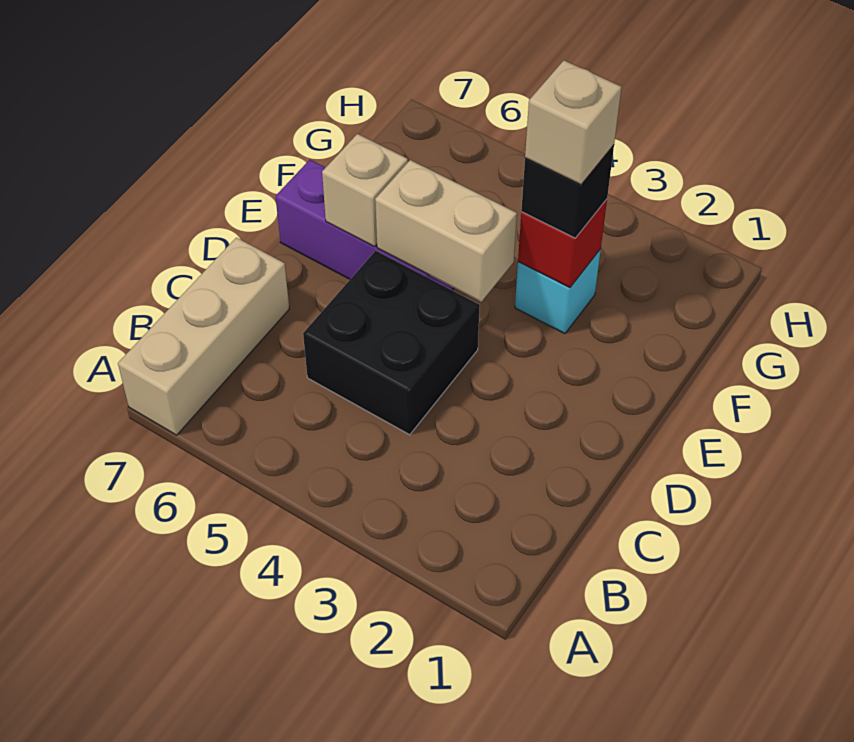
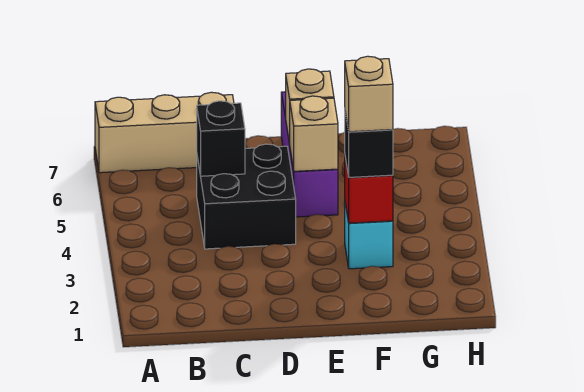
none -> black brick C5 level 2
tan brick E4:E5 level 2 -> tan brick E5 level 2

